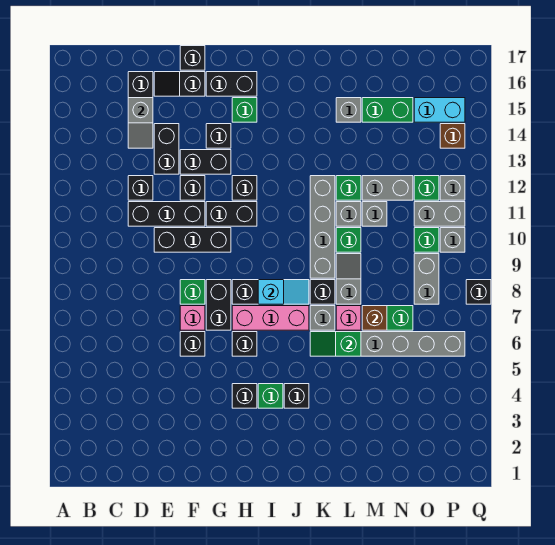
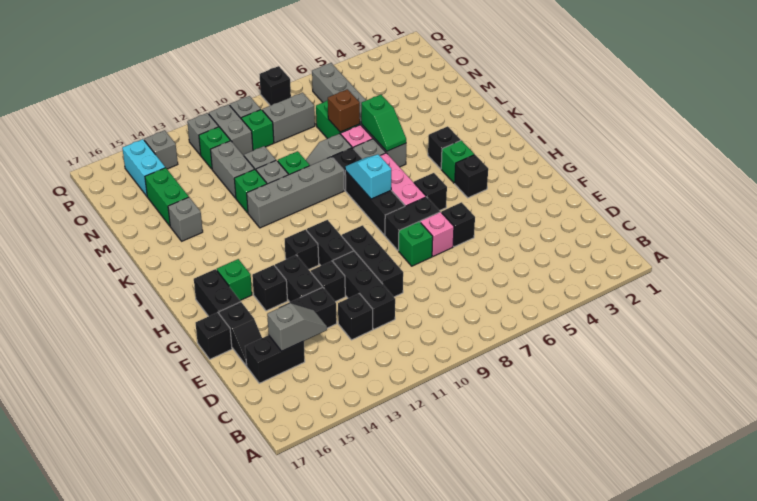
brown brick P14 level 1 -> grey brick P14 level 1

